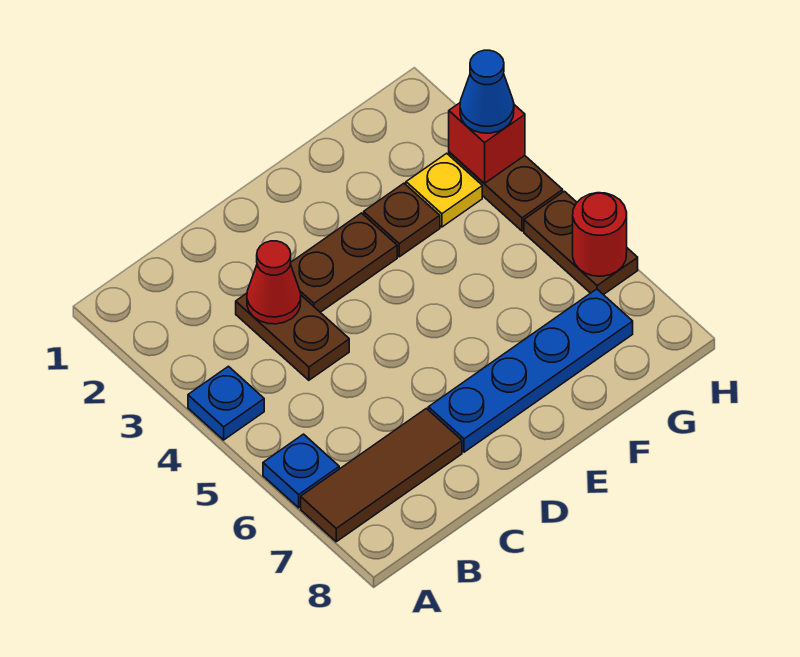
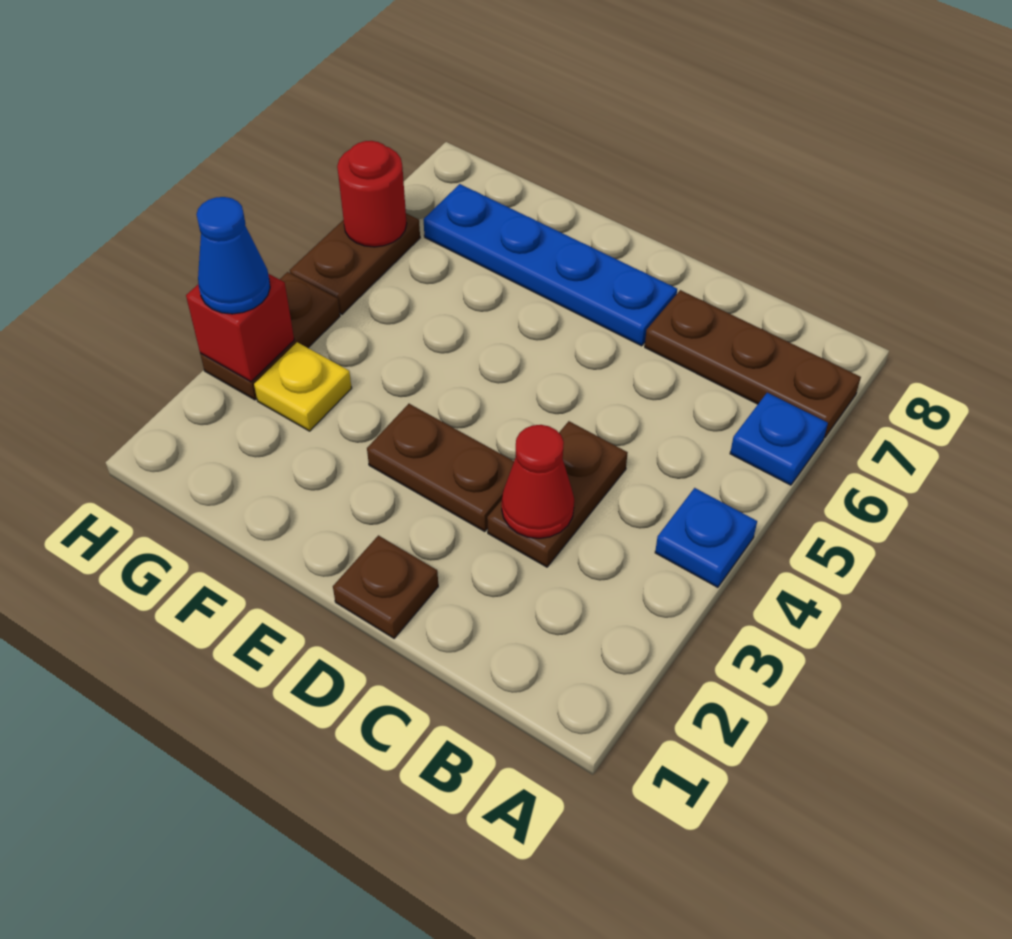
brown tile A7:C7 level 1 -> brown plate A7:C7 level 1
brown plate F3 level 1 -> brown plate D1 level 1

